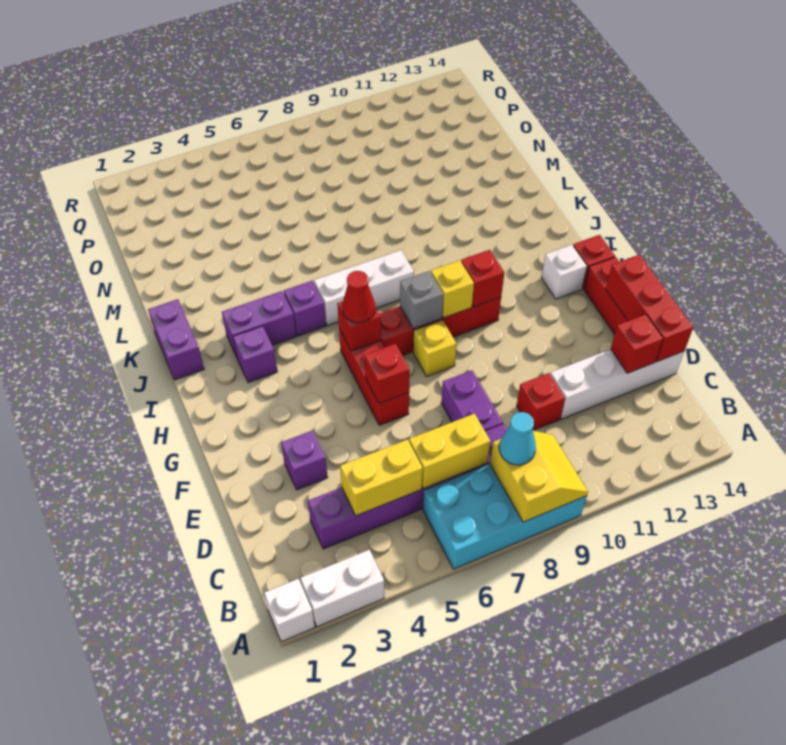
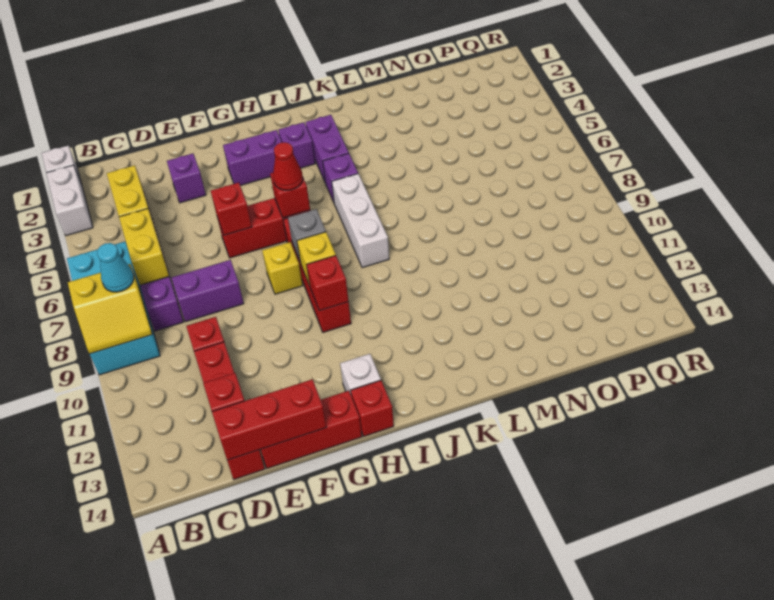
white brick D11:D14 level 1 -> red brick D11:D14 level 1
purple brick J1:K1 level 1 -> purple brick G3:H3 level 1

